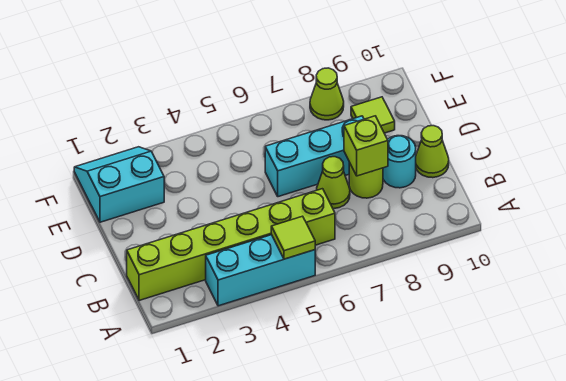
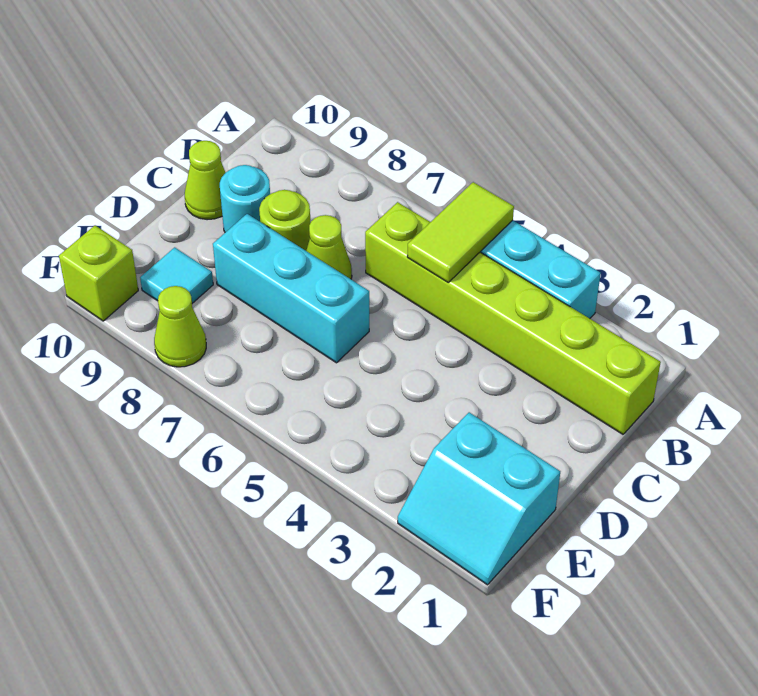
lime tile A5 level 2 -> lime tile A5:B5 level 2
lime brick C8 level 2 -> lime brick F10 level 1
lime tile E9 level 1 -> cyan tile E9 level 1

